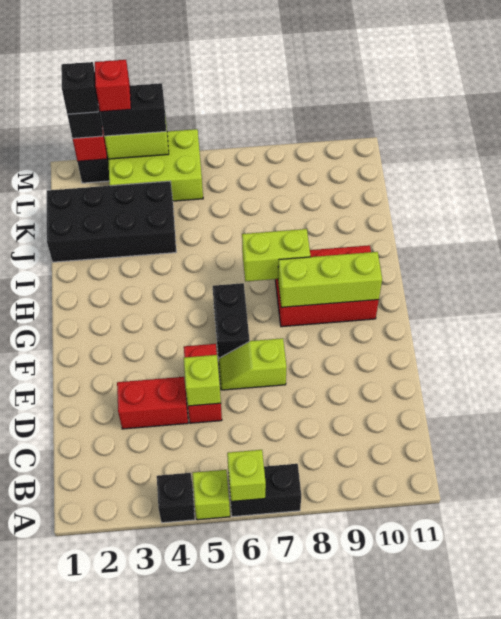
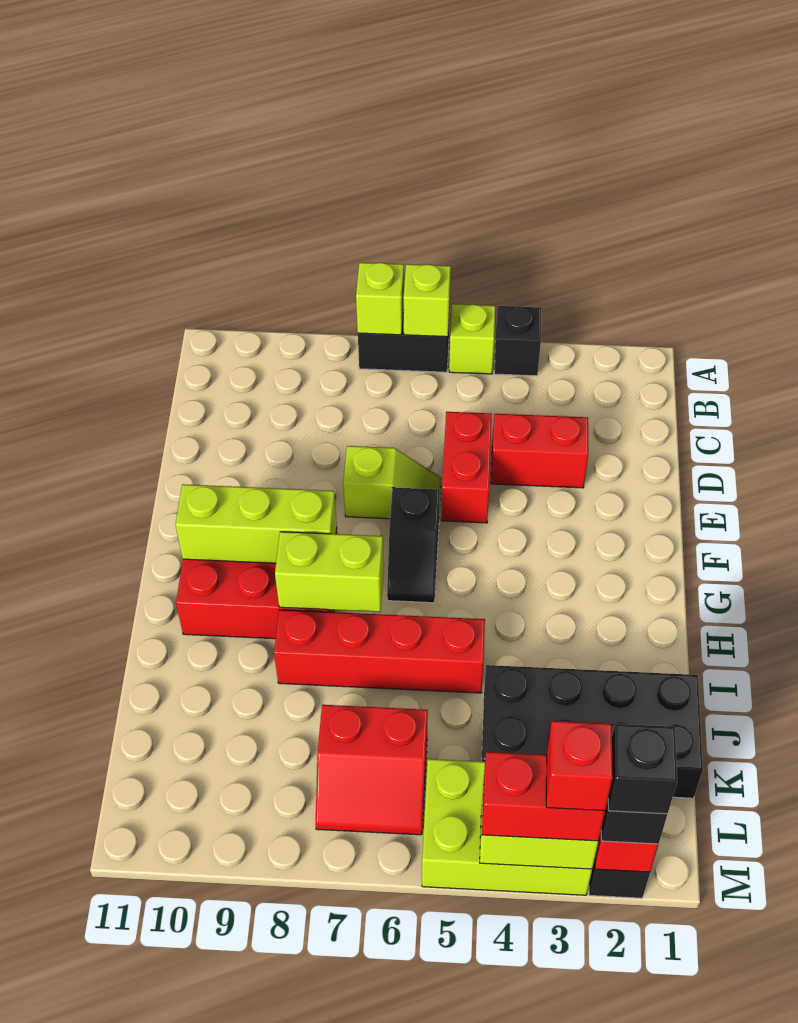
lime brick D5 level 2 -> lime brick A7 level 2
black brick F6:G6 level 1 -> black slope F6:G6 level 1 top F
none -> red brick I5:I8 level 1
none -> red slope K6:L7 level 1 top K
black brick M3:M4 level 3 -> red brick M3:M4 level 3

